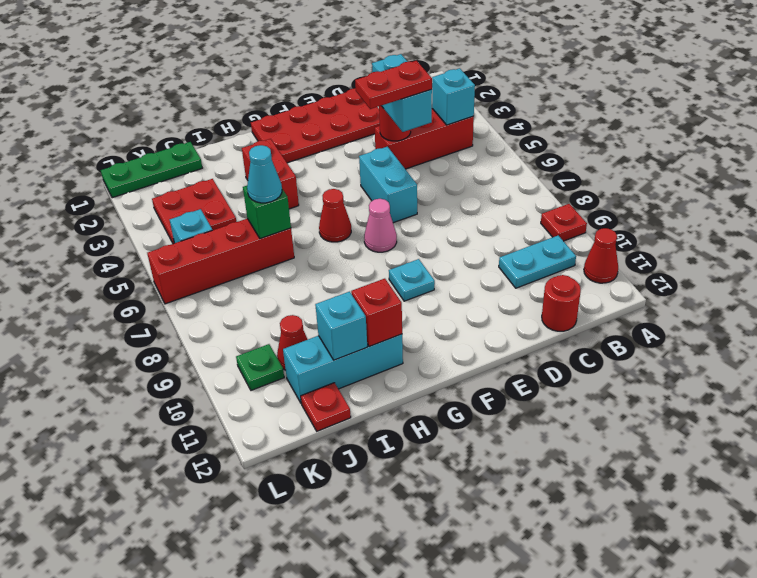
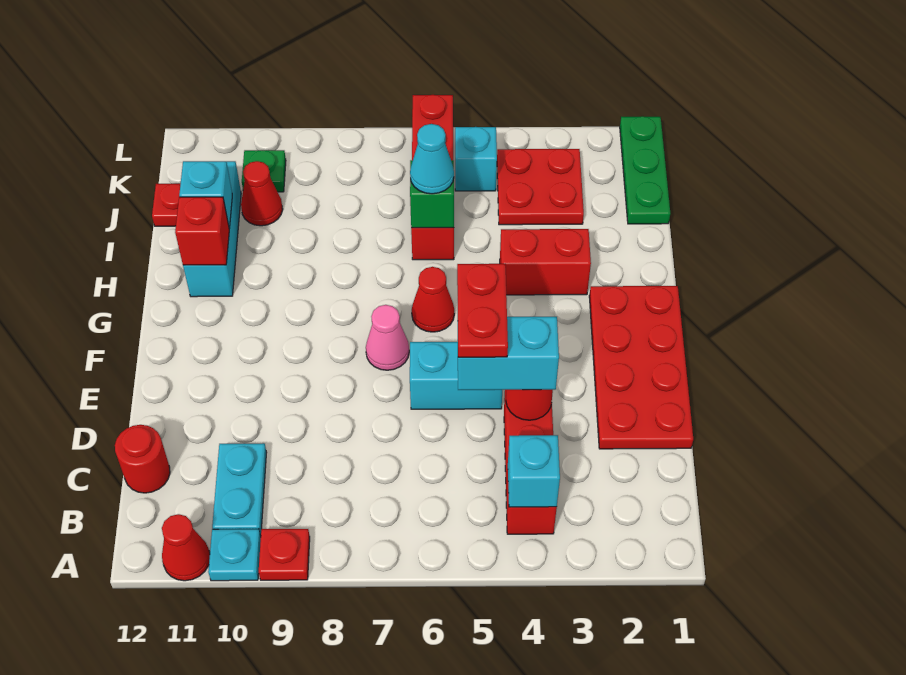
cyan plate F9 level 1 -> cyan plate A10 level 1

